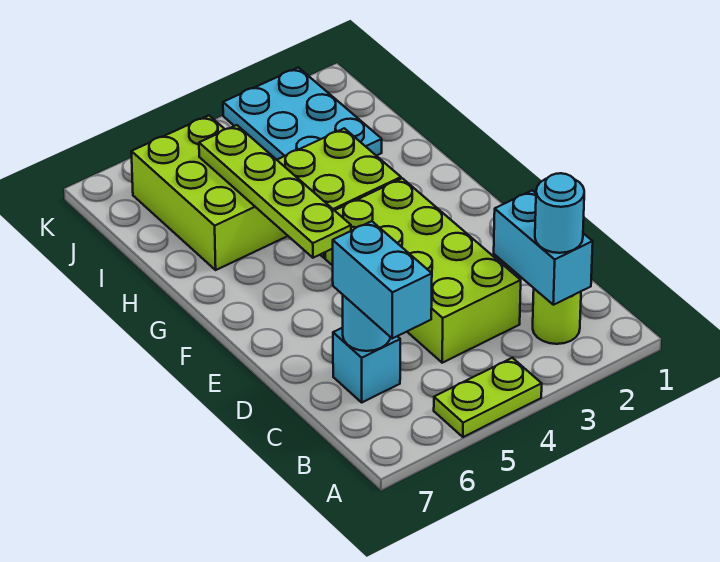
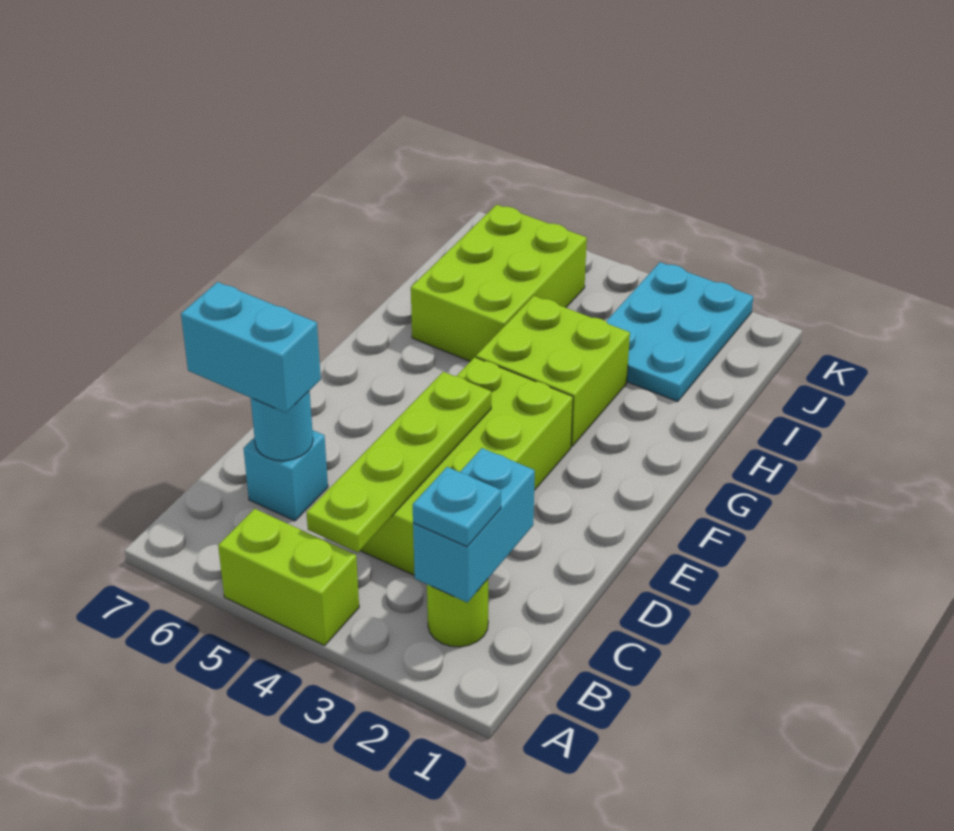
lime plate A4:A5 level 1 -> lime brick A4:A5 level 1
cyan round brick B2 level 3 -> cyan plate B2 level 3
cyan brick B6:C6 level 3 -> cyan brick C6:C7 level 3
lime plate F5:I5 level 2 -> lime plate B4:E4 level 2

